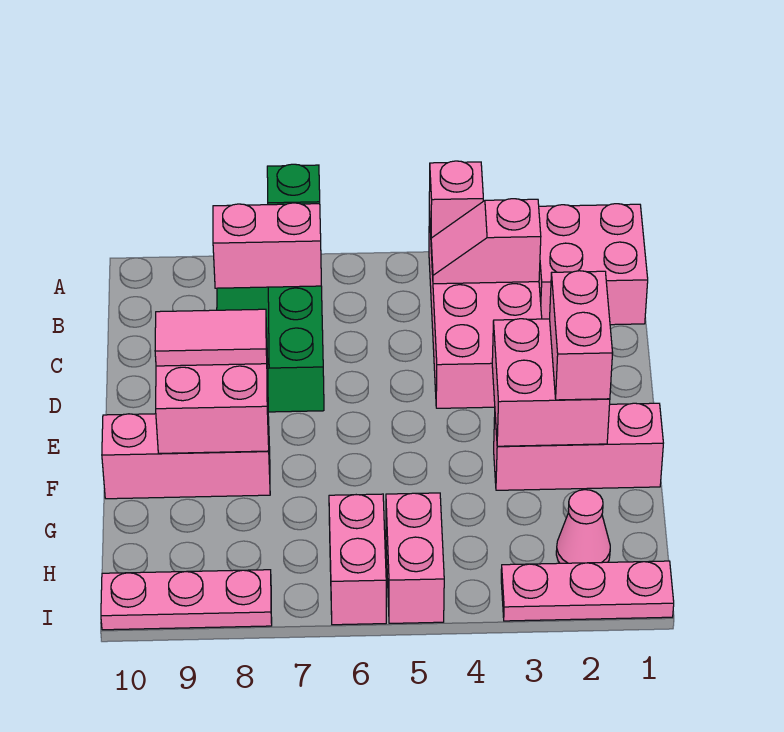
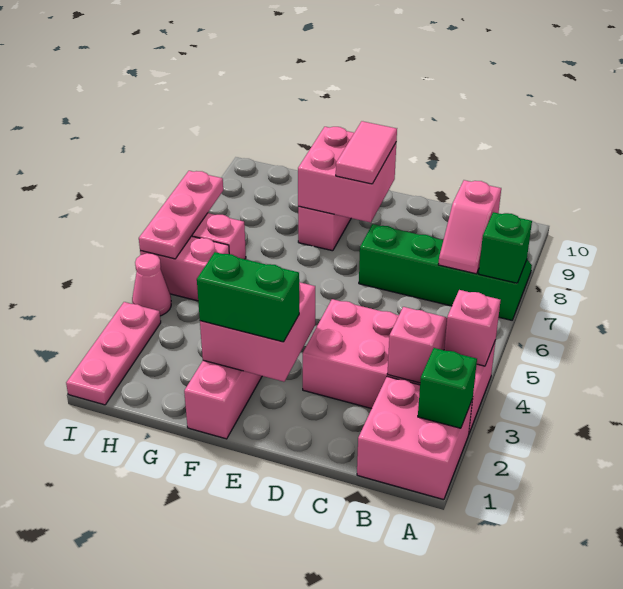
none -> green brick A2 level 2
pink brick B7:B8 level 2 -> pink slope B7:B8 level 2 top 8
pink brick E2:F2 level 3 -> green brick E2:F2 level 3
pink cone H2 level 1 -> pink cone I4 level 1
pink plate I8:I10 level 1 -> pink plate I5:I7 level 2

